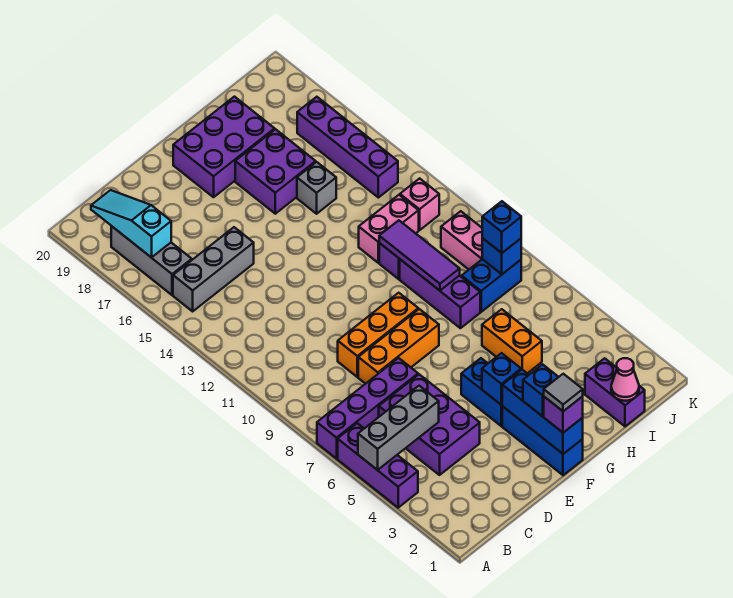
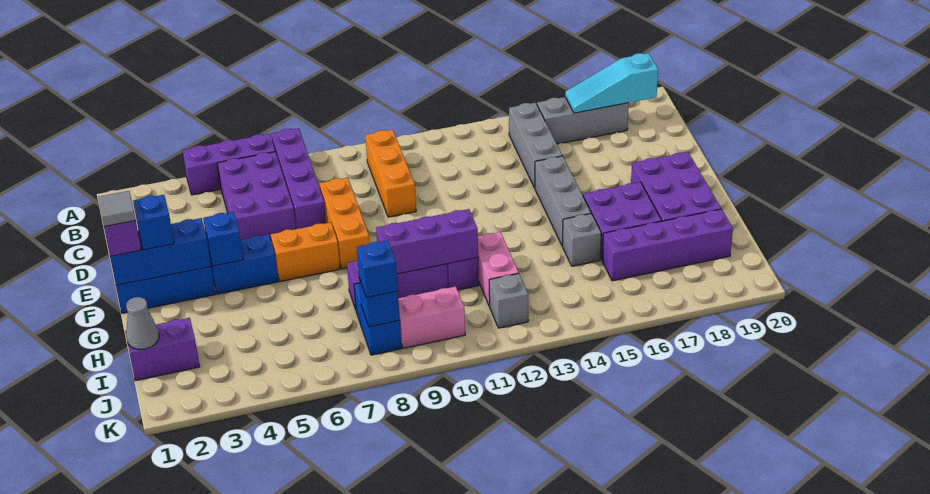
grey brick A5:C5 level 2 -> grey brick E15:G15 level 1
cyan slope B17:B19 level 2 top 17 -> cyan slope B17:B19 level 2 top 19
purple brick C4:D6 level 1 -> purple brick B5:D6 level 1
orange brick D9:F9 level 1 -> orange brick B10:D10 level 1
orange brick H5:H6 level 1 -> orange brick F6:F7 level 1
purple tile H9:H11 level 2 -> purple brick H9:H11 level 2
pink cone I1 level 2 -> grey cone I1 level 2
pink brick J12 level 1 -> grey brick J12 level 1
purple brick J14:J17 level 1 -> purple brick I16:I19 level 1

